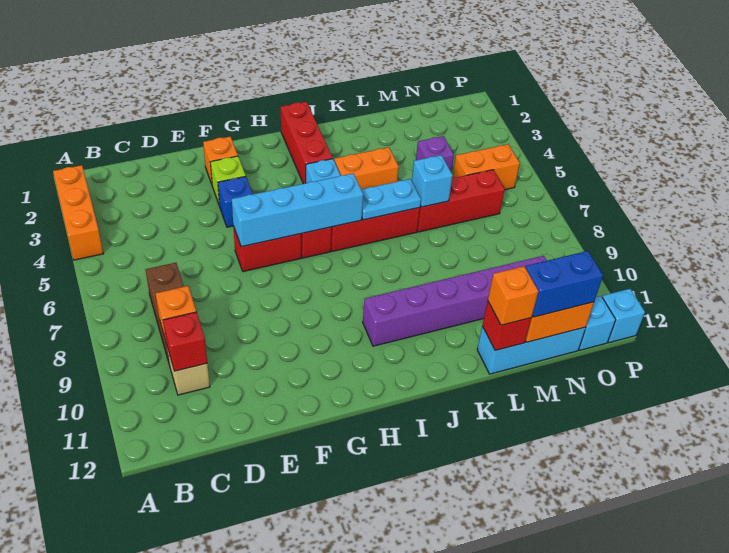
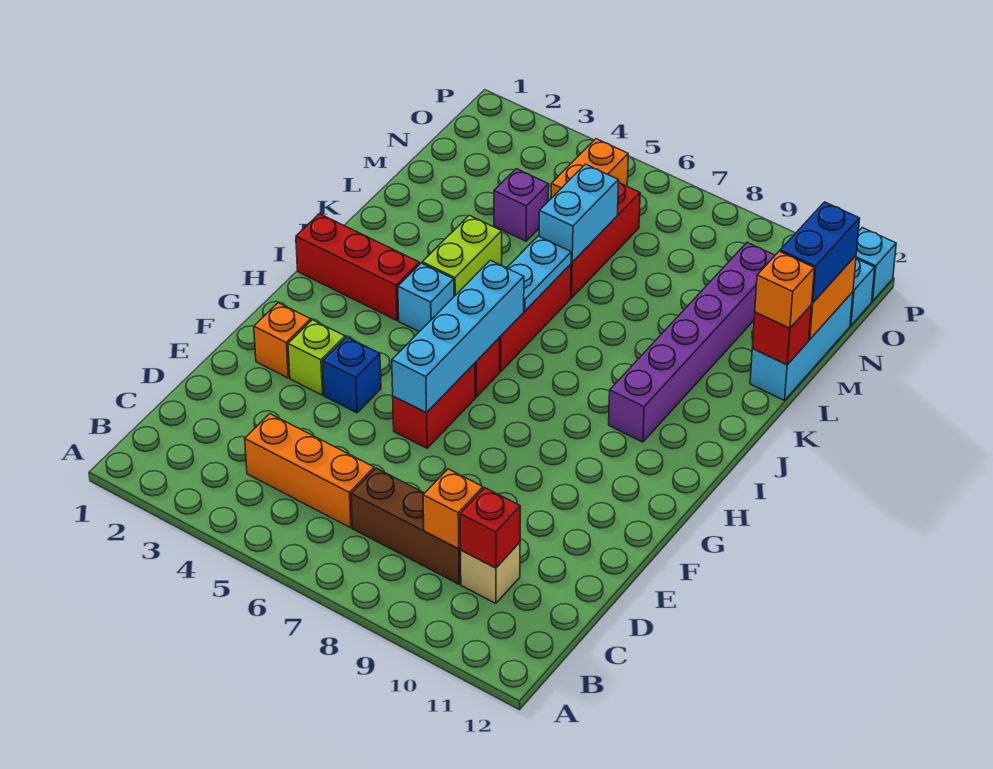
orange brick A2:A4 level 1 -> orange brick C4:C6 level 1
orange brick J4:K4 level 1 -> lime brick J4:K4 level 1
cyan brick L6 level 2 -> cyan brick L6:M6 level 2

